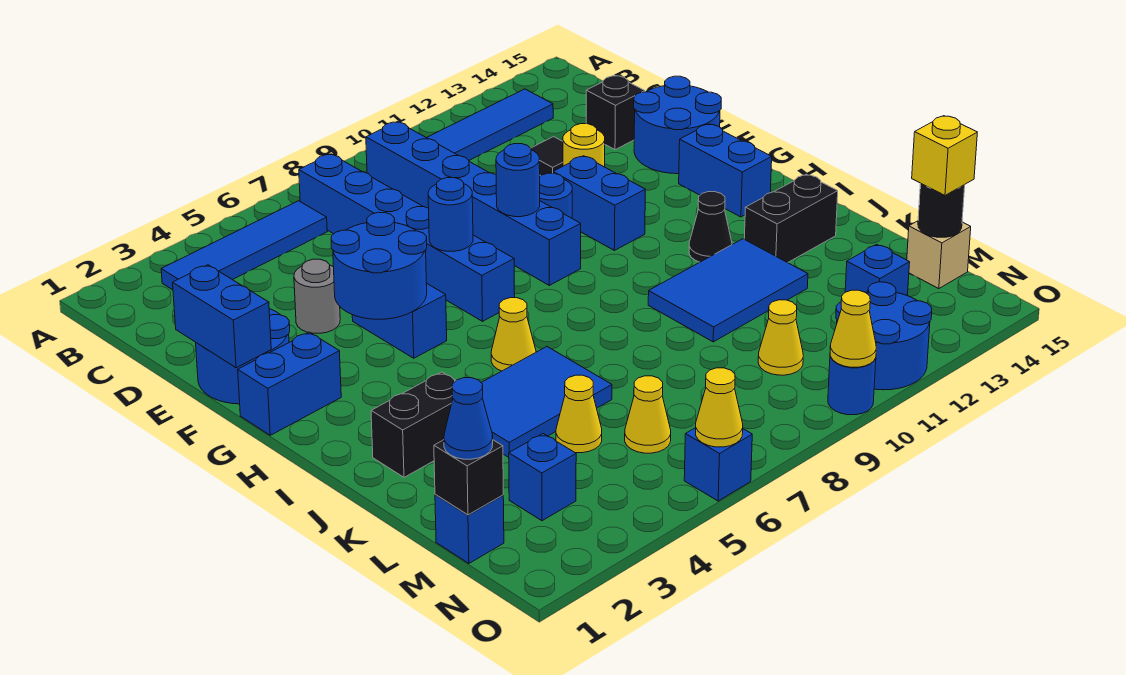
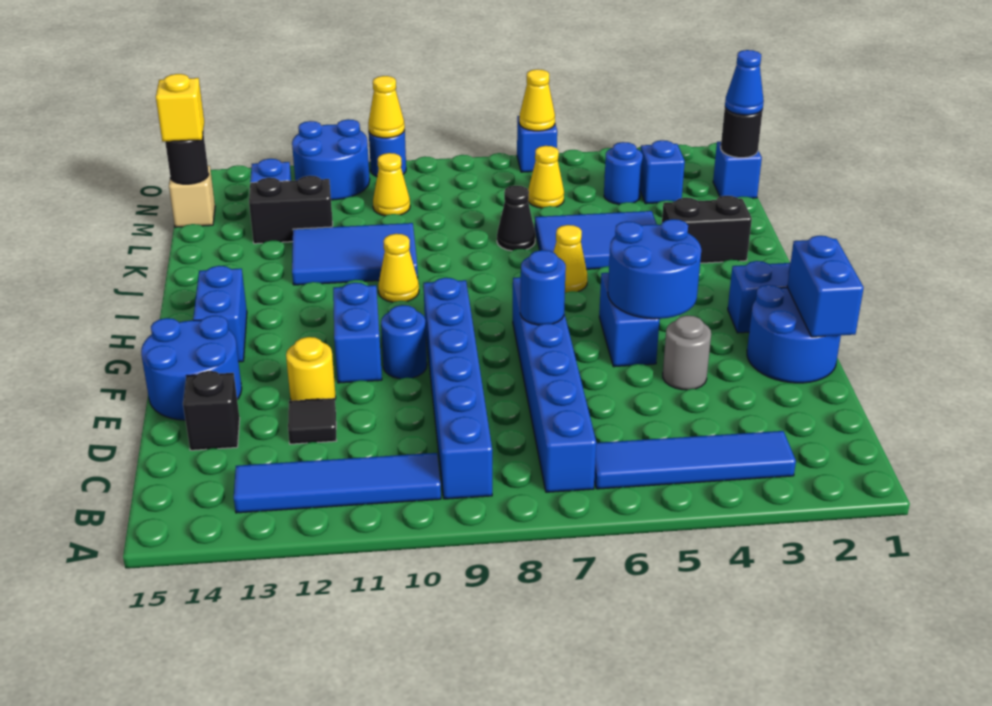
blue round brick F9 level 2 -> blue round brick M4 level 1
black cone I12 level 1 -> black cone K7 level 1
black brick J13:J14 level 1 -> black brick L12:L13 level 1
yellow cone L5 level 1 -> yellow cone I10 level 1
black brick M1 level 2 -> black round brick M1 level 2

